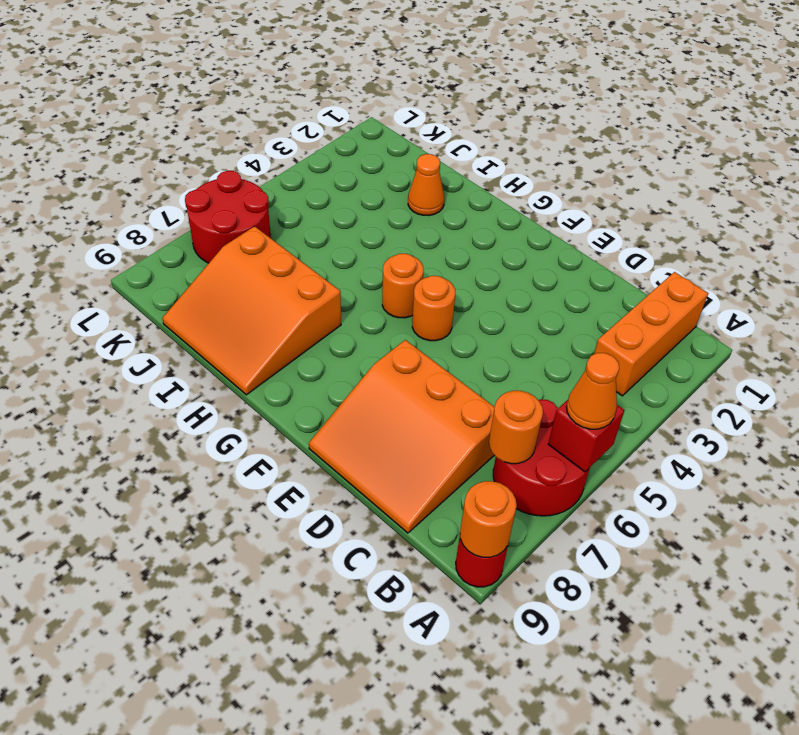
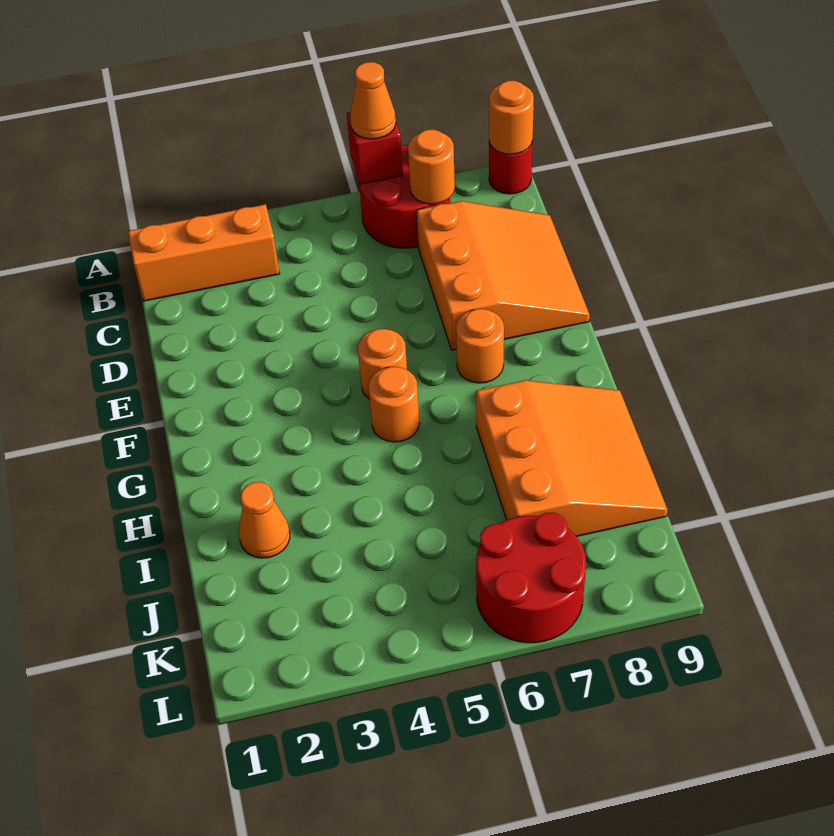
none -> orange round brick F7 level 1

